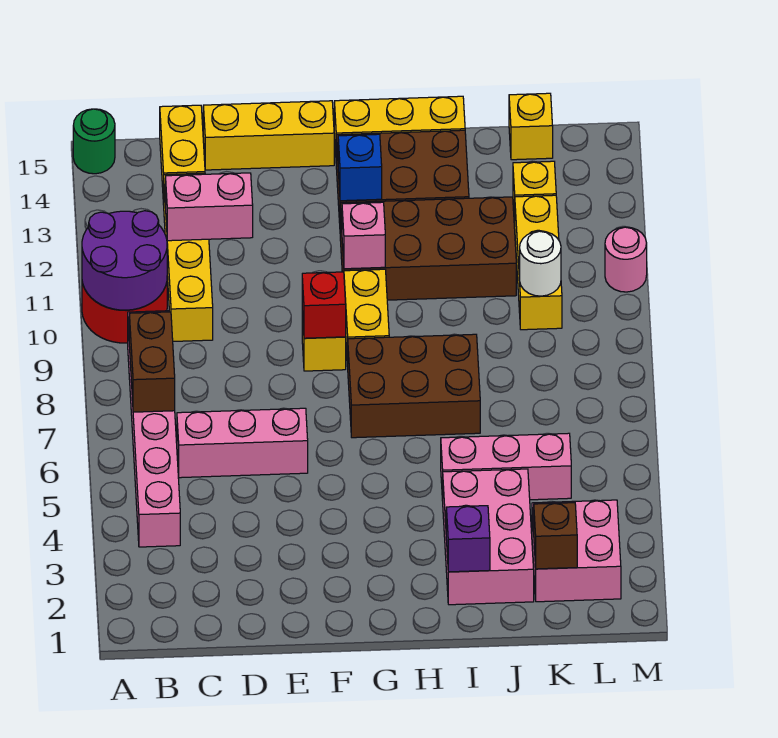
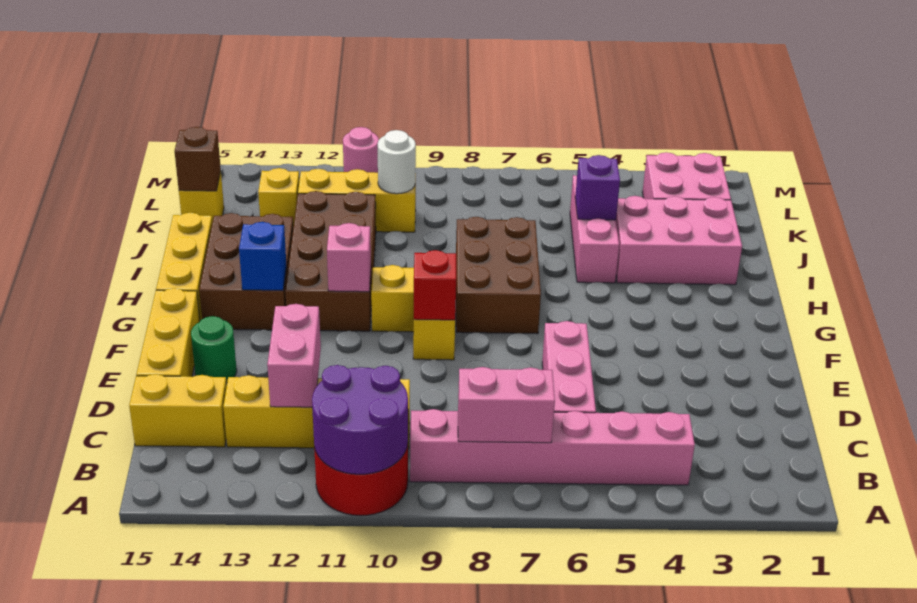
green round brick A15 level 1 -> green round brick E14 level 1
brown brick B7:B8 level 2 -> pink brick B7:B8 level 2
purple brick I2 level 2 -> purple brick J5 level 2
brown brick K2 level 2 -> brown brick K15 level 2

